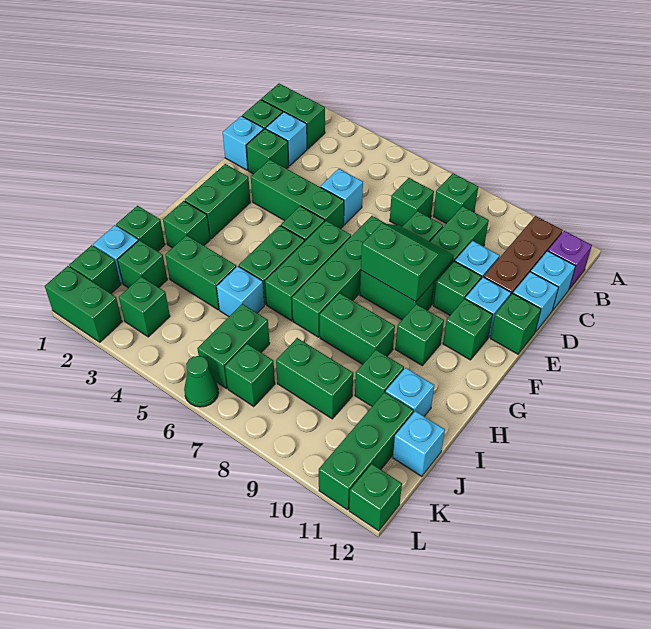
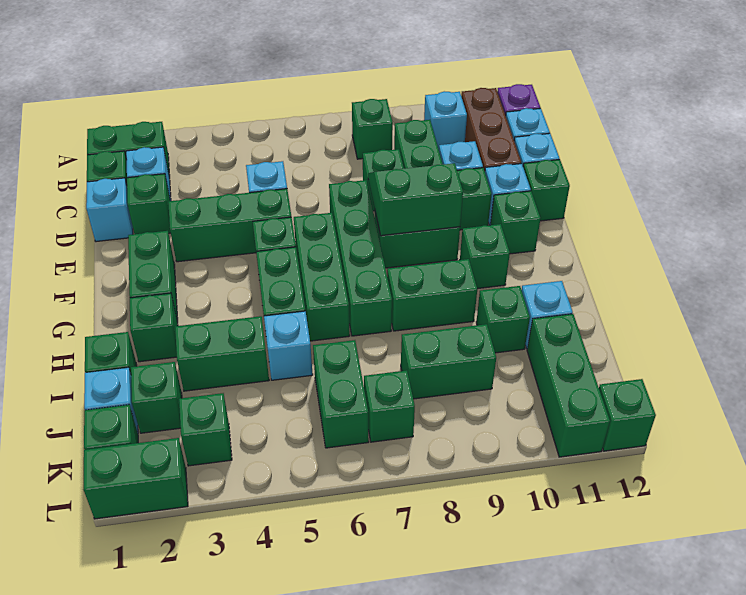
green brick C7 level 1 -> none
cyan brick J12 level 1 -> cyan brick B10 level 1
green cone L6 level 1 -> none

